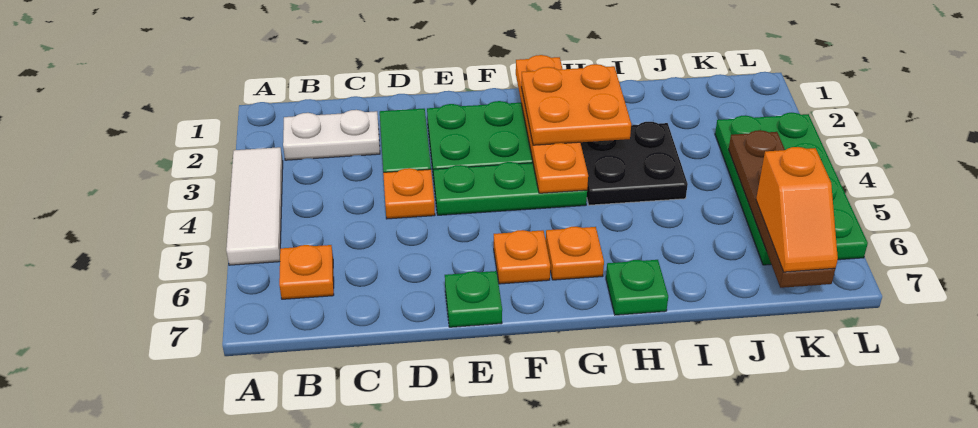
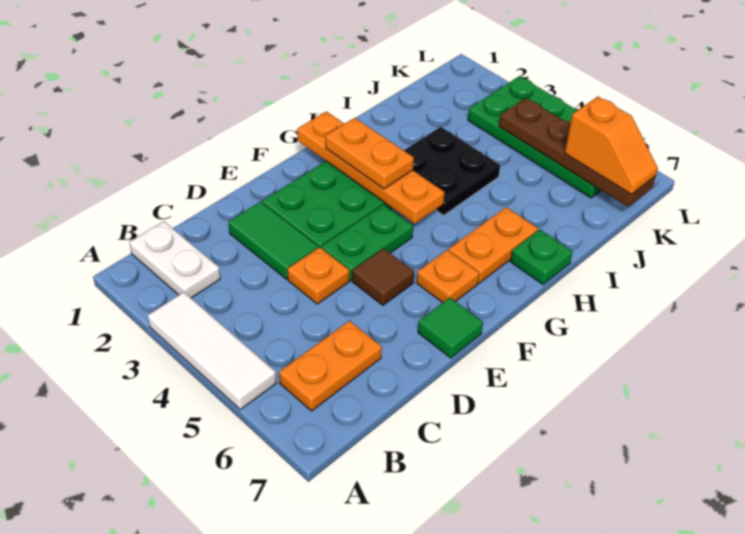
white plate B2:C2 level 1 -> white plate B1:B2 level 1
orange plate B6 level 1 -> orange plate B6:C6 level 1
green plate E4:G4 level 1 -> green plate E4:F4 level 1
none -> brown tile E5 level 1
green plate E7 level 1 -> green tile E7 level 1
orange plate G2:H3 level 3 -> orange plate G2:G3 level 3
orange plate G6 level 1 -> orange plate G6:H6 level 1

